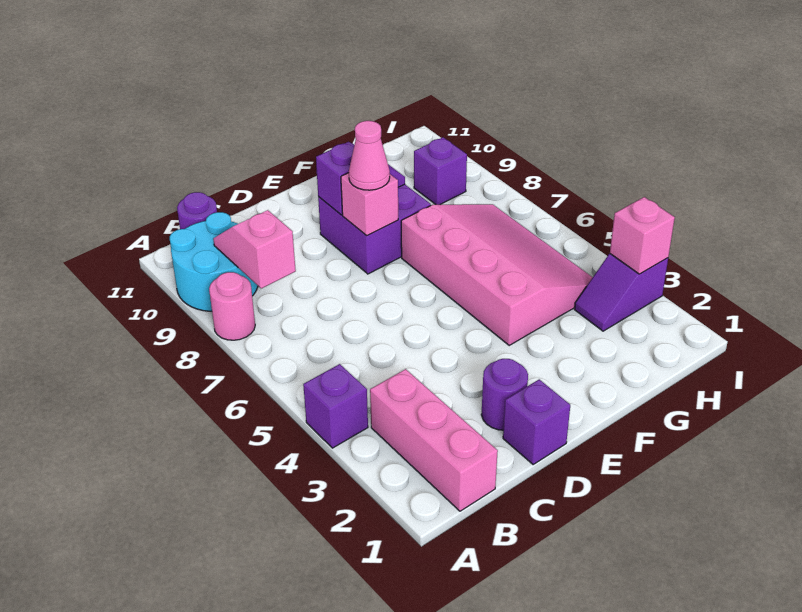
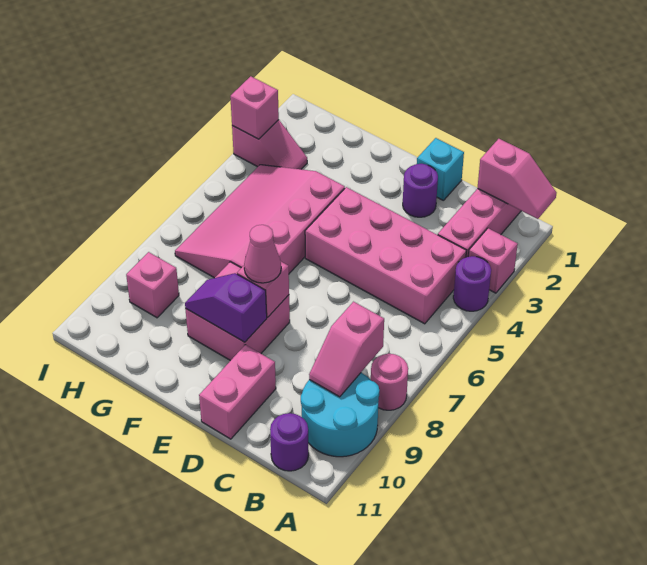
none -> pink slope A1:B1 level 2 top B
none -> pink brick A3 level 1
purple brick A4 level 1 -> purple round brick A4 level 1
none -> pink brick B4:E5 level 1
purple brick D1 level 1 -> cyan brick D1 level 1
none -> pink brick D10:D11 level 1
purple brick E8:F9 level 1 -> pink brick E8:F9 level 1
purple slope H3:I3 level 1 top I -> pink slope H3:I3 level 1 top I
purple brick H9 level 1 -> pink brick H9 level 1

